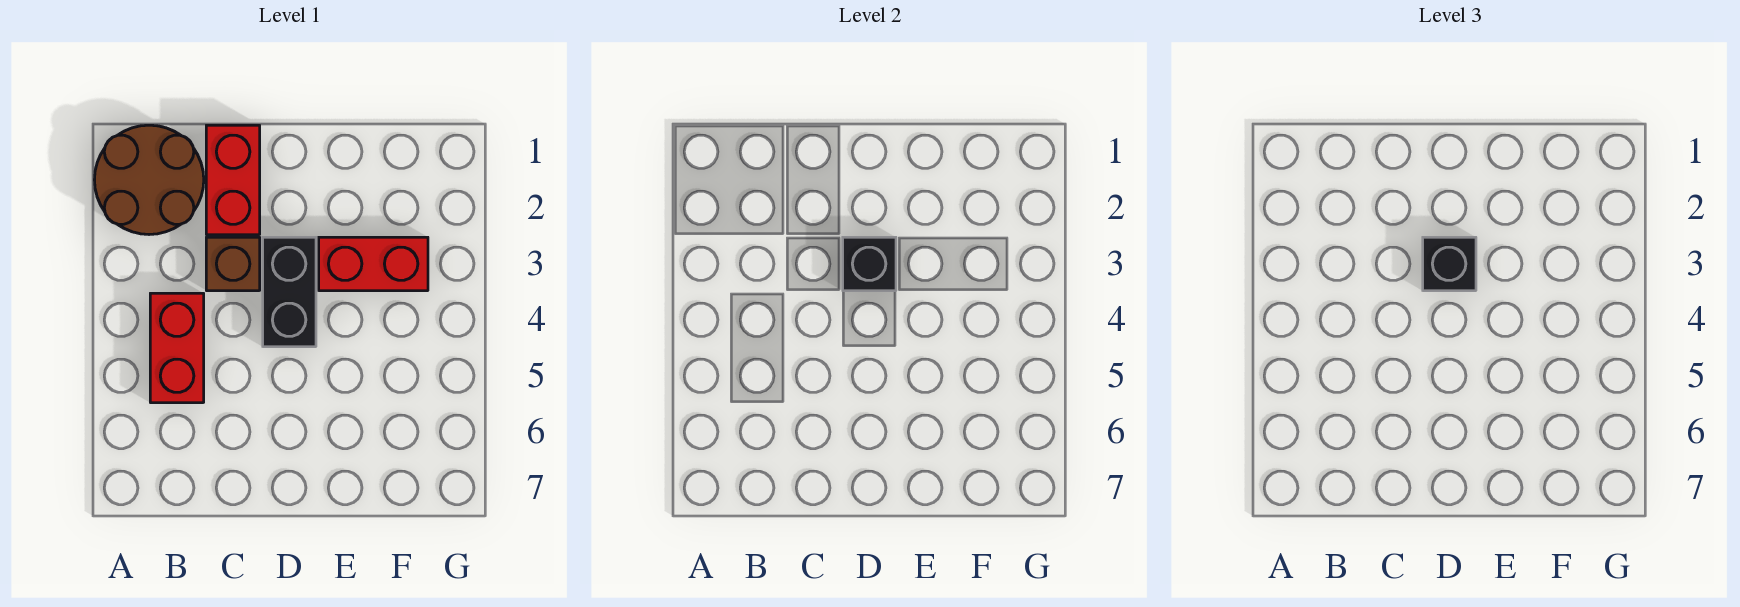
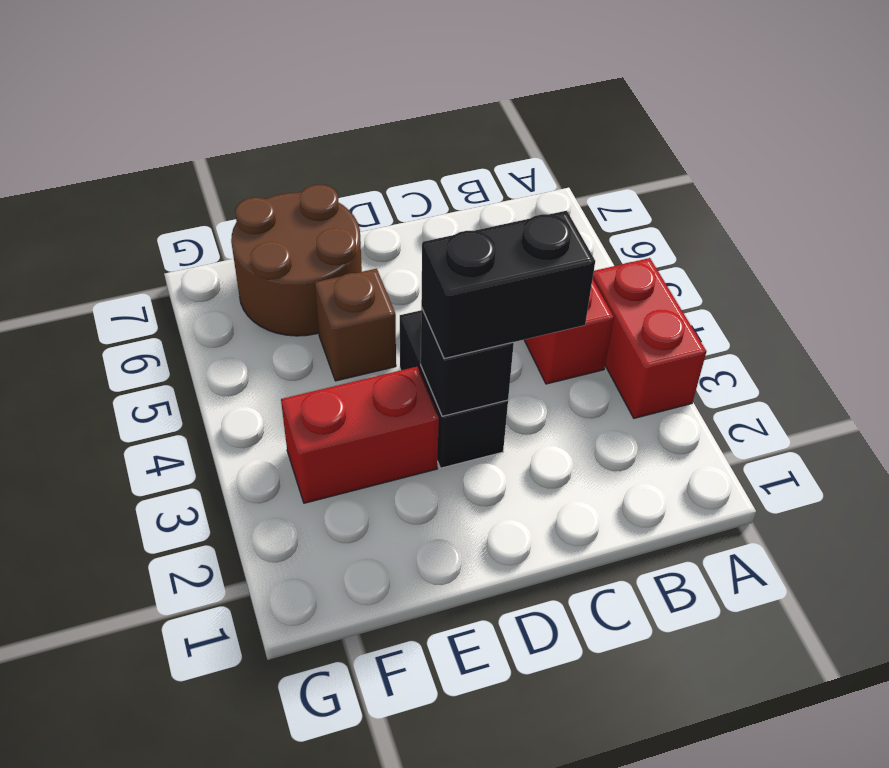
brown round brick A1:B2 level 1 -> brown round brick E6:F7 level 1
red brick C1:C2 level 1 -> red brick A3:A4 level 1
brown brick C3 level 1 -> brown brick E5 level 1
black brick D3 level 3 -> black brick C3:D3 level 3

